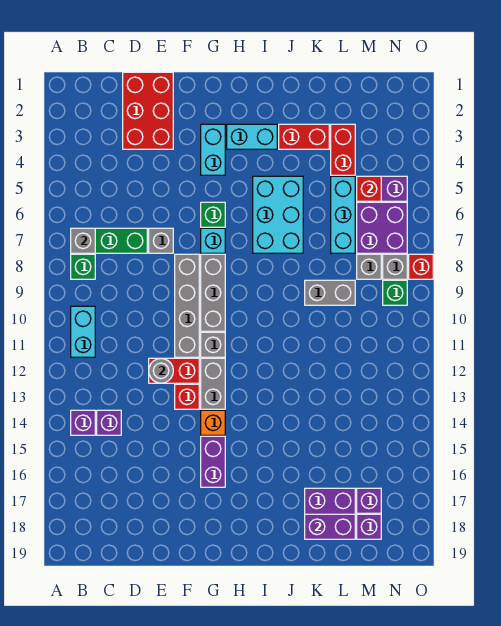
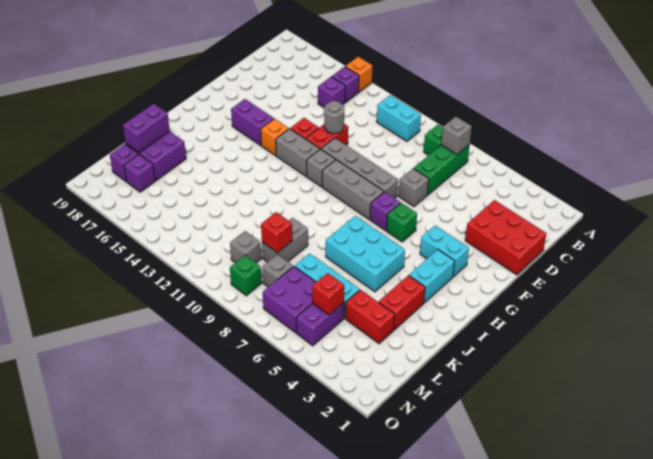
none -> orange brick A14 level 1
cyan brick G7 level 1 -> purple brick G7 level 1
grey brick N8 level 1 -> grey brick M10 level 1
red brick O8 level 1 -> red brick L9 level 2

